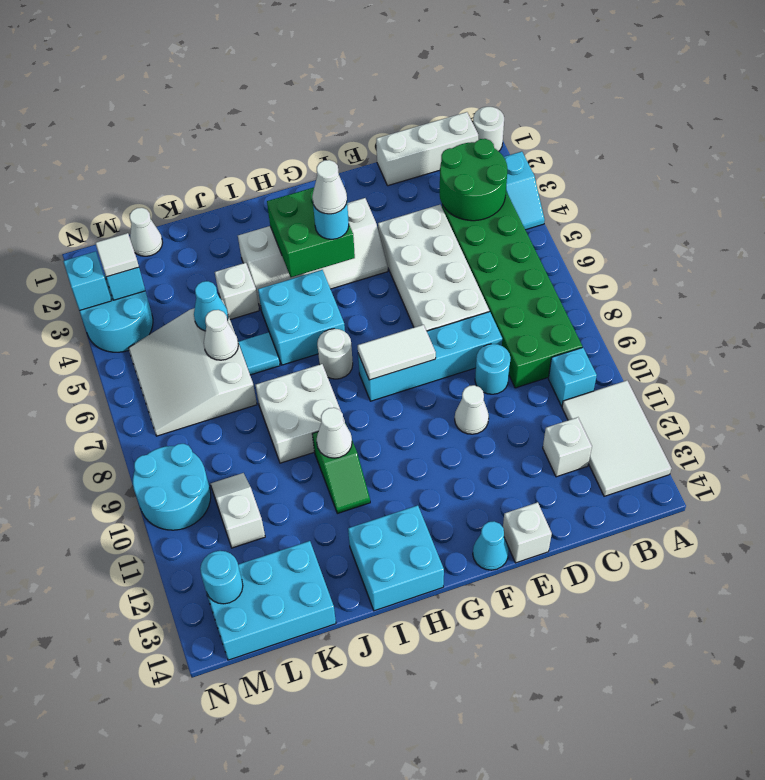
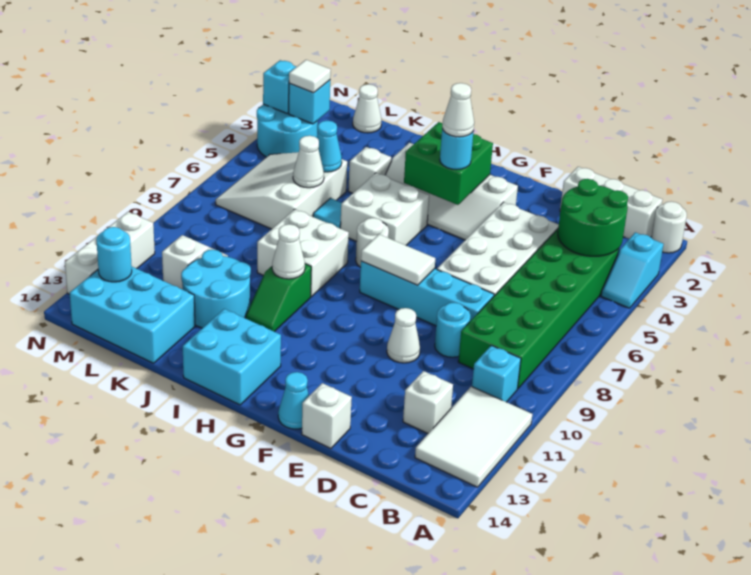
cyan brick H5:I6 level 1 -> white brick H5:I6 level 1
cyan round brick M9:N10 level 1 -> cyan round brick J11:K12 level 1
none -> white brick N11:N13 level 1

